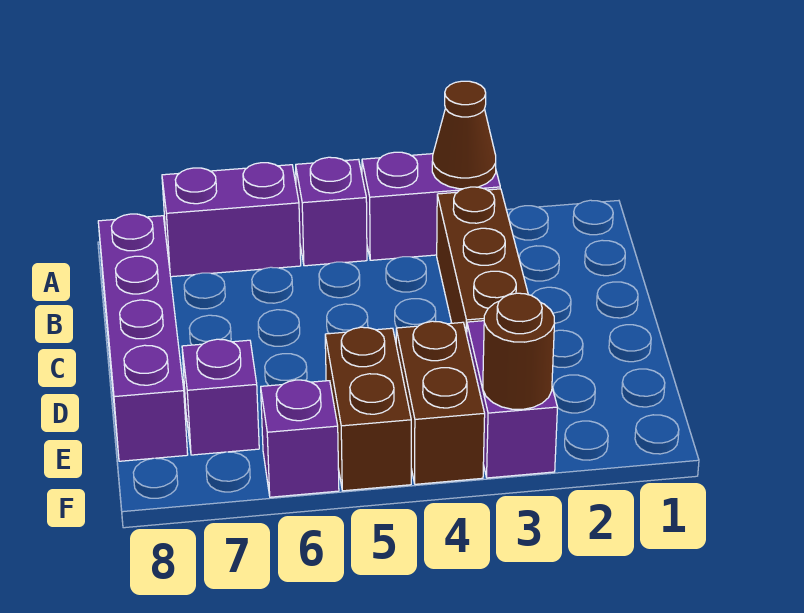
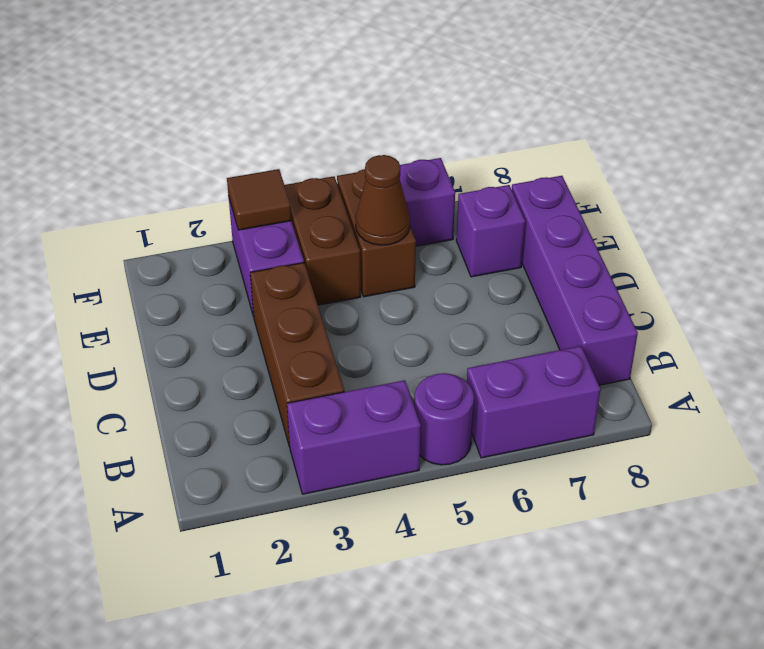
brown cone A3 level 2 -> brown cone E5 level 2
purple brick A5 level 1 -> purple round brick A5 level 1
brown round brick F3 level 2 -> brown tile F3 level 2

